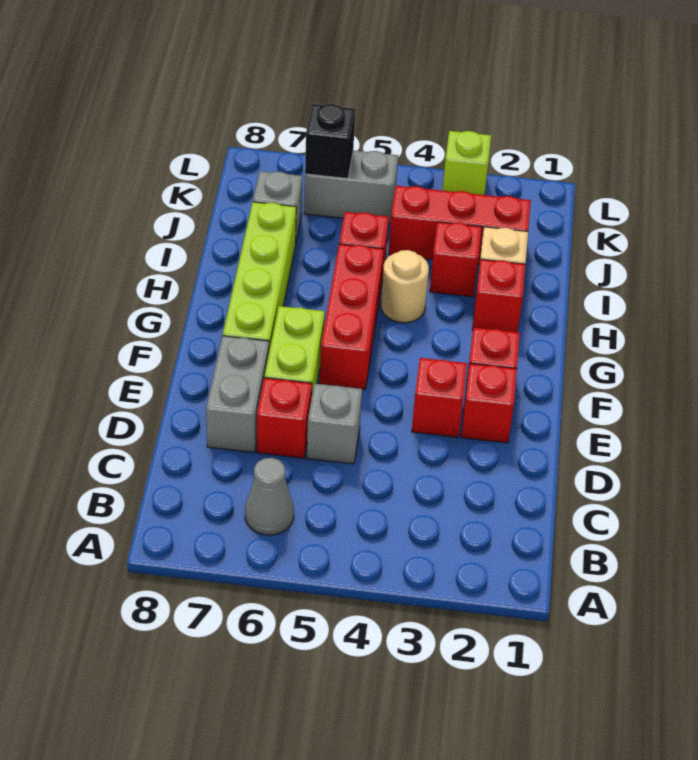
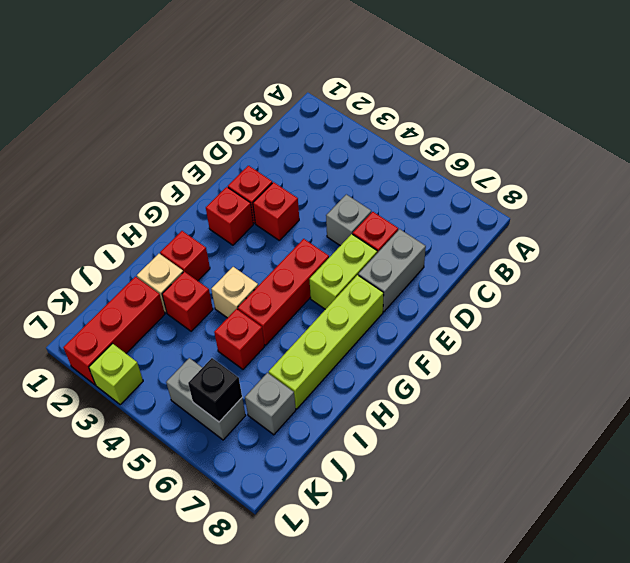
grey cone B6 level 1 -> none
tan round brick H4 level 1 -> tan brick H4 level 1
red brick J2:J4 level 1 -> red brick J2:L2 level 1

